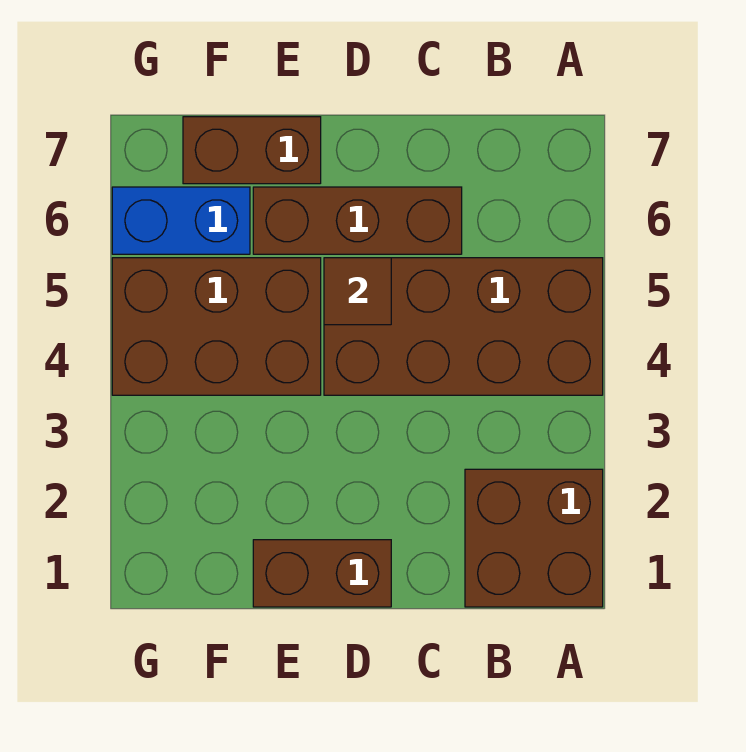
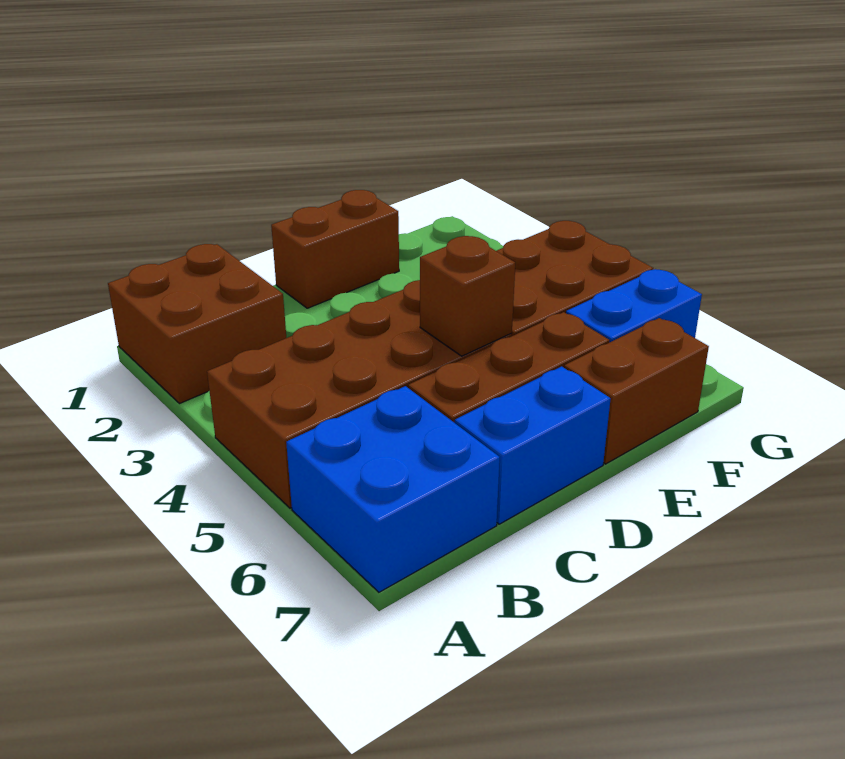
none -> blue brick A6:B7 level 1
none -> blue brick C7:D7 level 1
brown tile D5 level 2 -> brown brick D5 level 2

